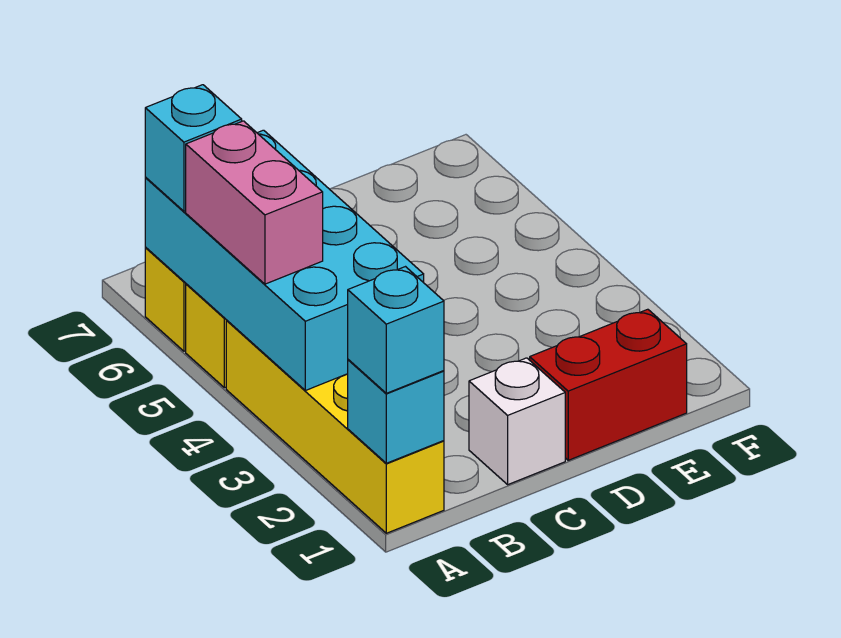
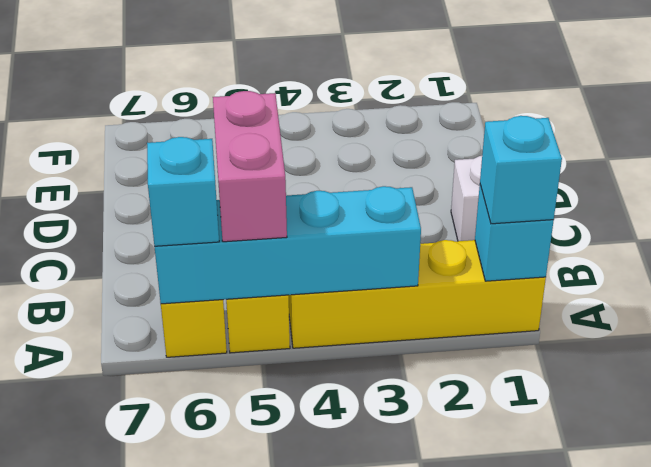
cyan brick A3:B6 level 2 -> cyan brick A3:A6 level 2
pink brick A4:A5 level 3 -> pink brick A5:B5 level 3
red brick D1:E1 level 1 -> none

